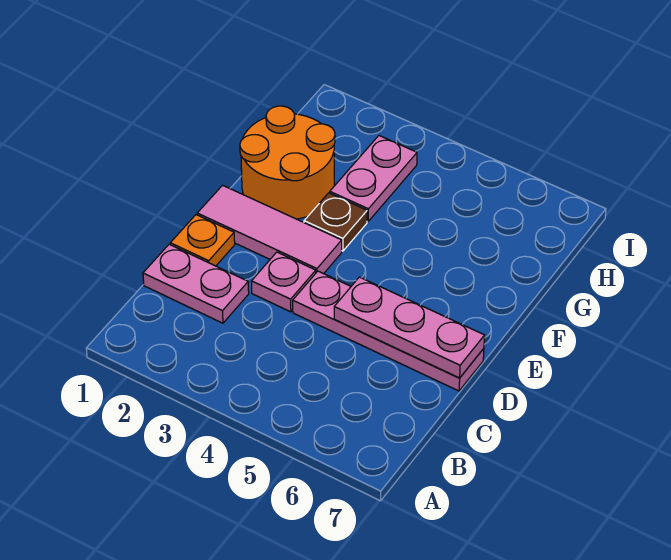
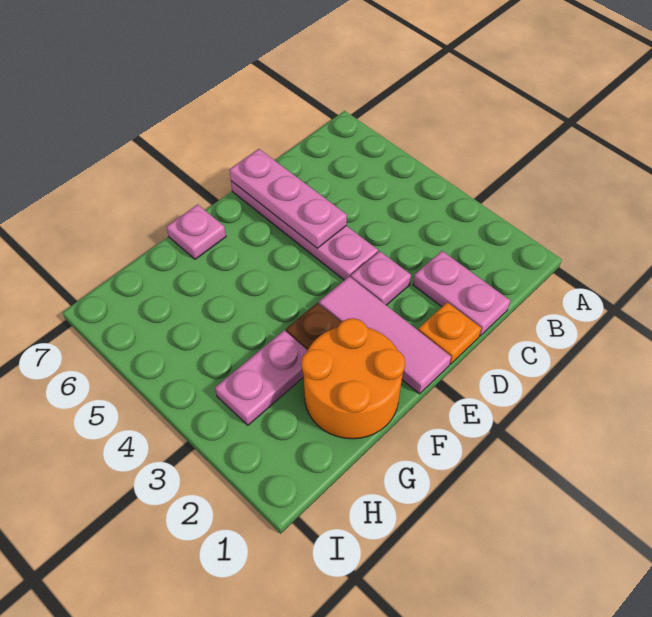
none -> pink plate F7 level 1

